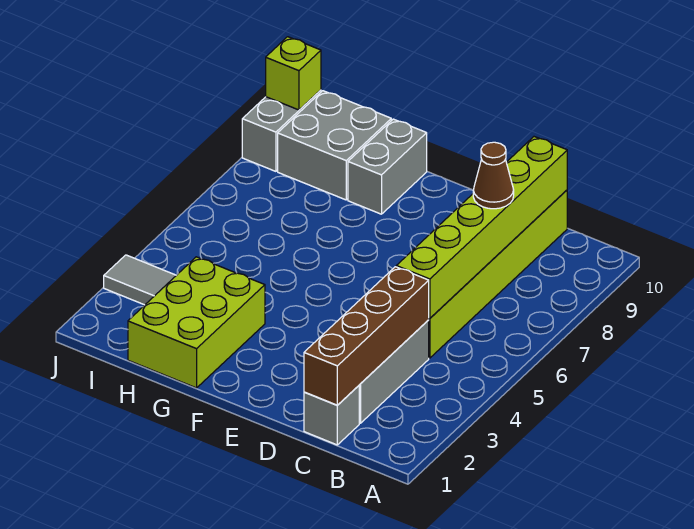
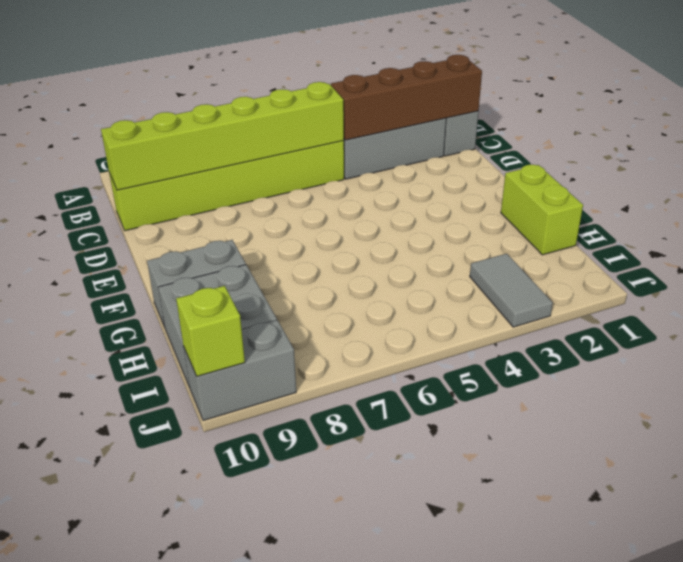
brown cone C8 level 3 -> none
lime brick G1:H3 level 1 -> lime brick G1:H1 level 1

